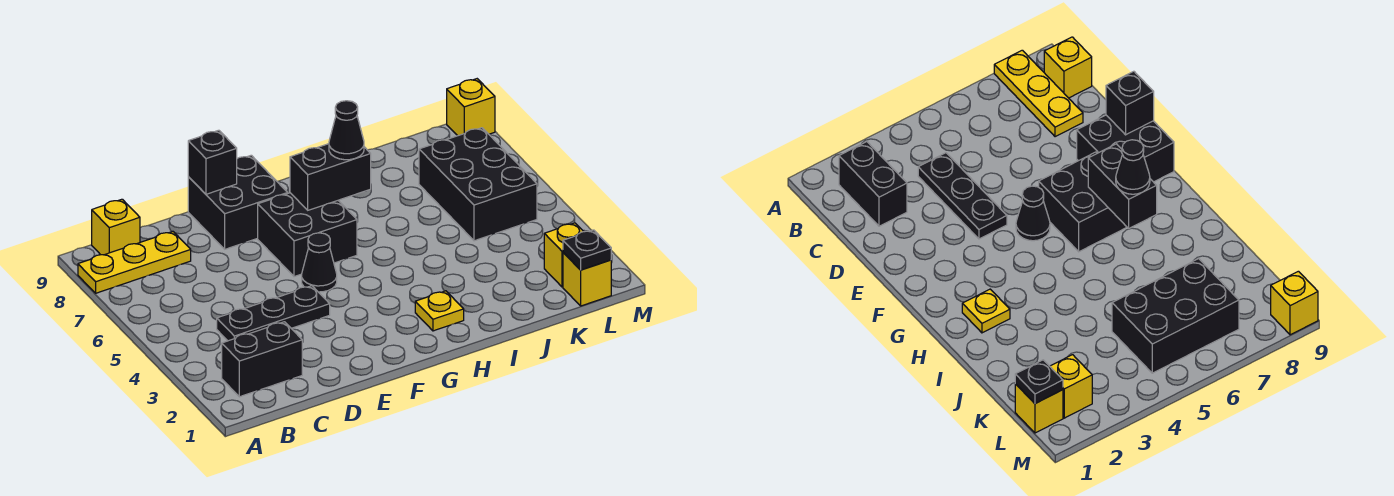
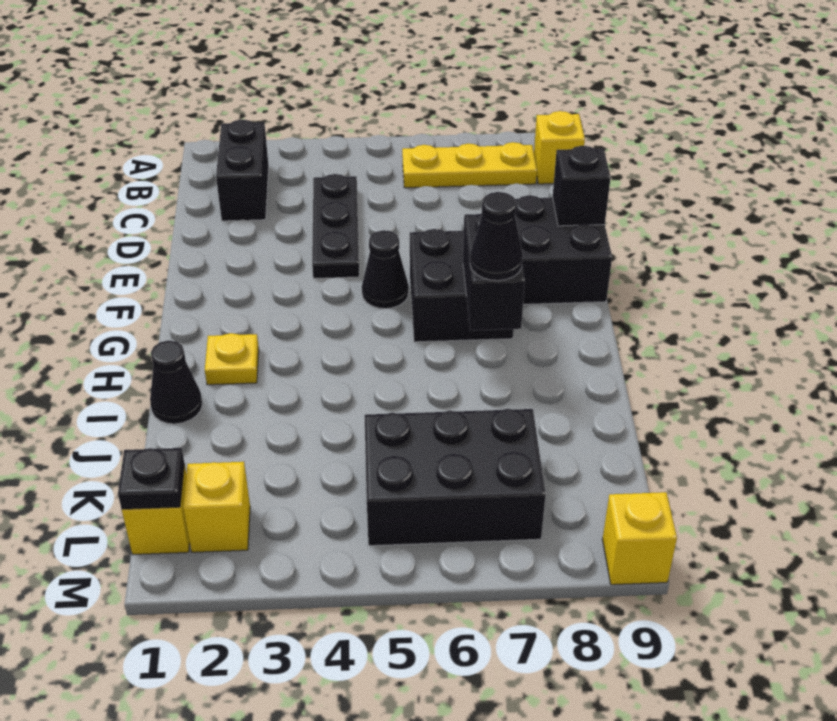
yellow plate A8:C8 level 1 -> yellow plate B6:B8 level 1
none -> black cone I1 level 1

